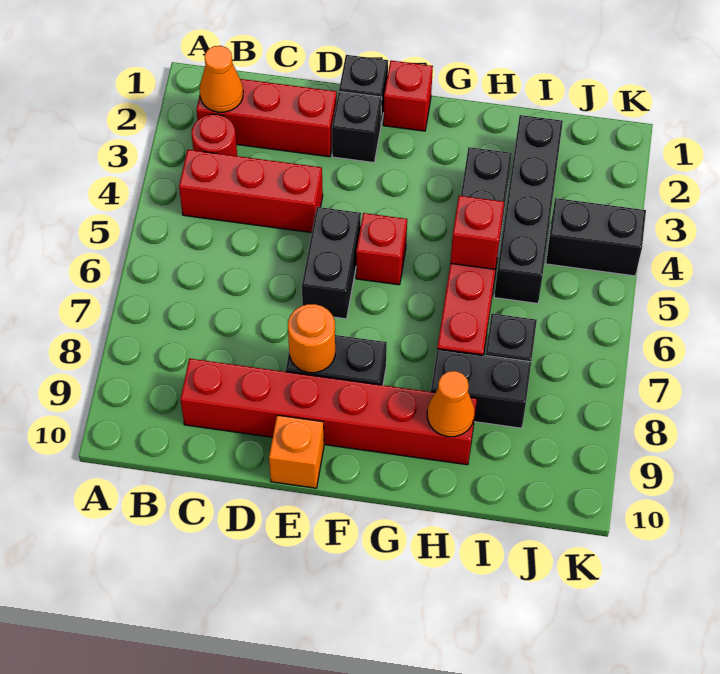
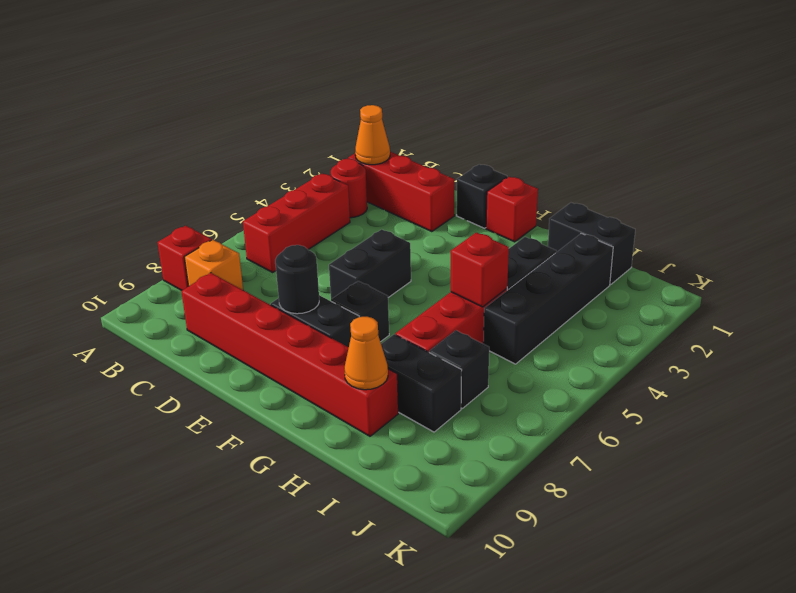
red brick B4:D4 level 1 -> red brick B4:B6 level 1
black brick E2 level 1 -> black brick F7 level 1
orange round brick E8 level 2 -> black round brick E8 level 2
orange brick E10 level 1 -> orange brick B8 level 1
red brick F5 level 1 -> red brick A8 level 1
black brick J4:K4 level 1 -> black brick H1:I1 level 1

